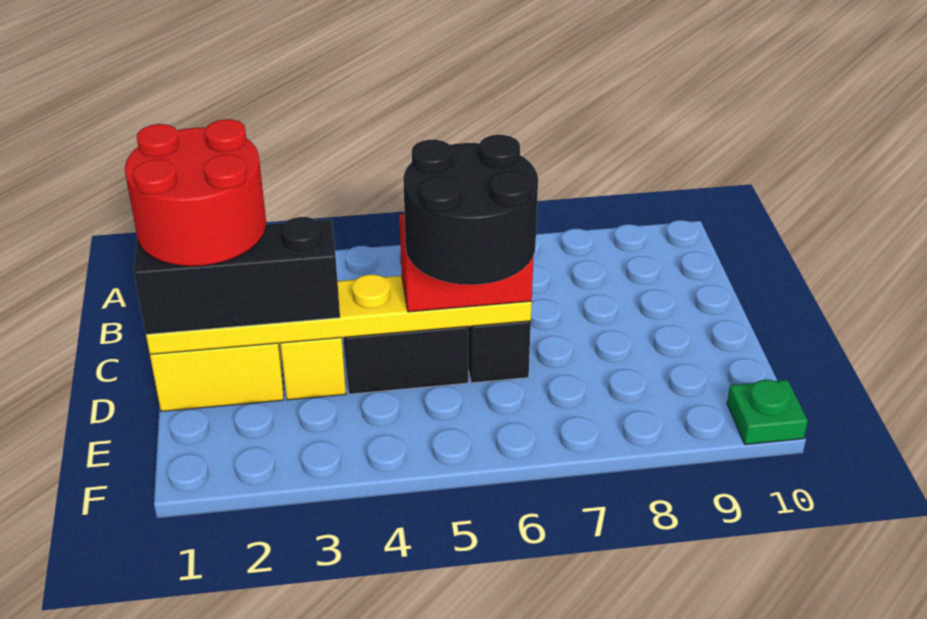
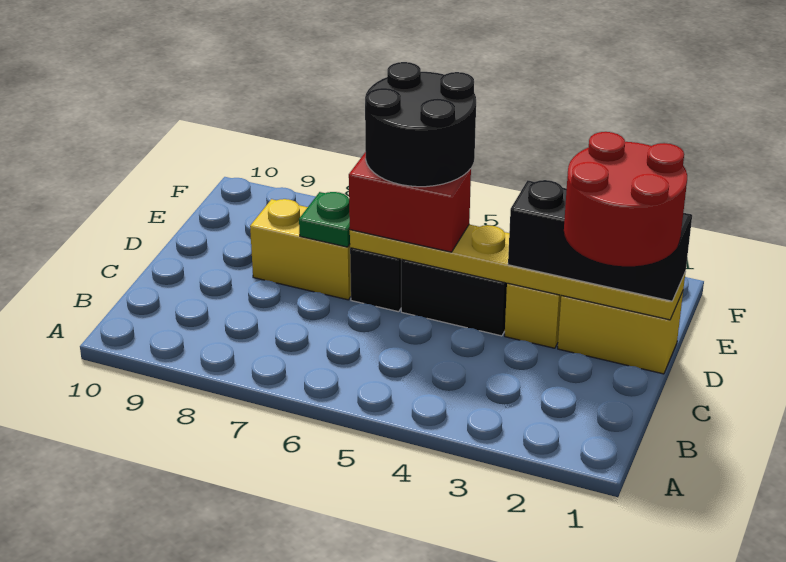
none -> yellow brick D7:D8 level 1
green plate F10 level 1 -> green plate D7 level 2

